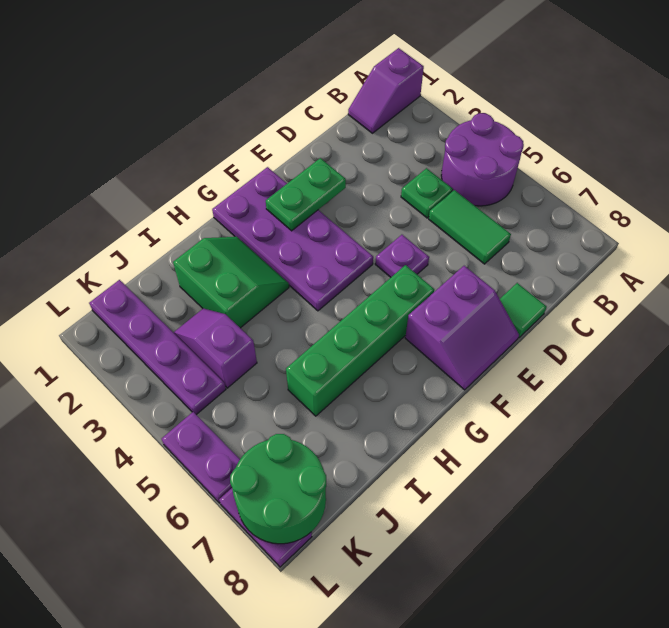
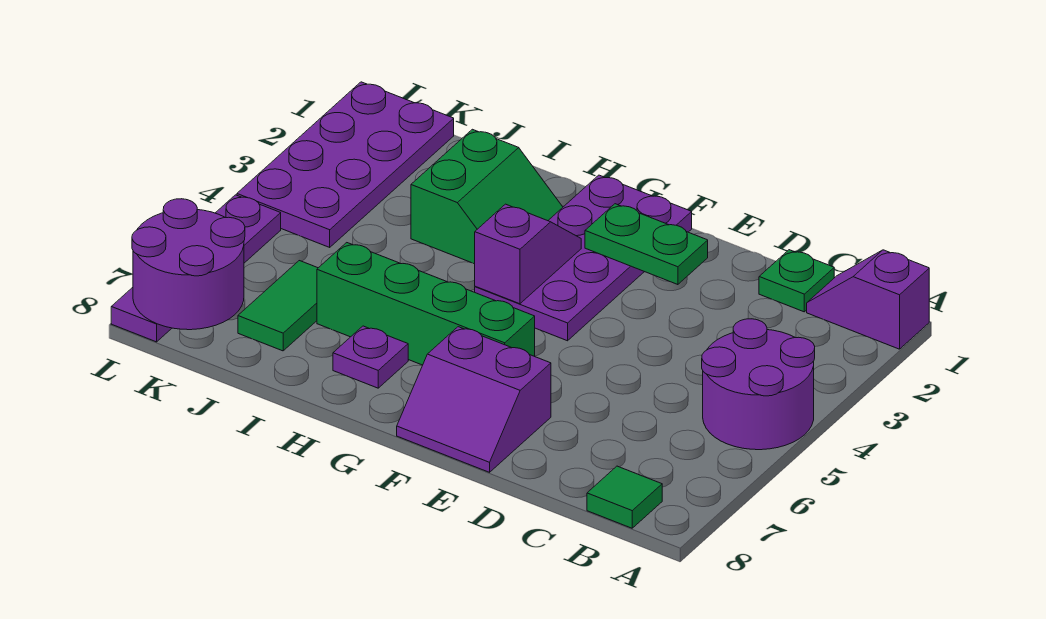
green plate C4 level 1 -> green plate C1 level 1
green tile C5:C6 level 1 -> green tile J6:J7 level 1
green tile D8 level 1 -> green tile B8 level 1
purple plate E5 level 1 -> purple plate H7 level 1
purple slope J3:J4 level 1 top 4 -> purple slope G3:G4 level 2 top 4
purple plate K1:K4 level 1 -> purple plate K1:L4 level 1
green round brick K7:L8 level 2 -> purple round brick K7:L8 level 2

